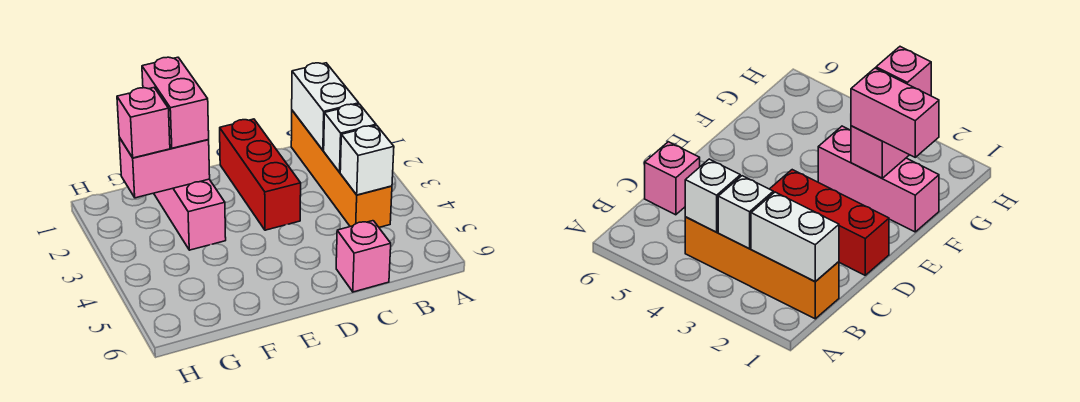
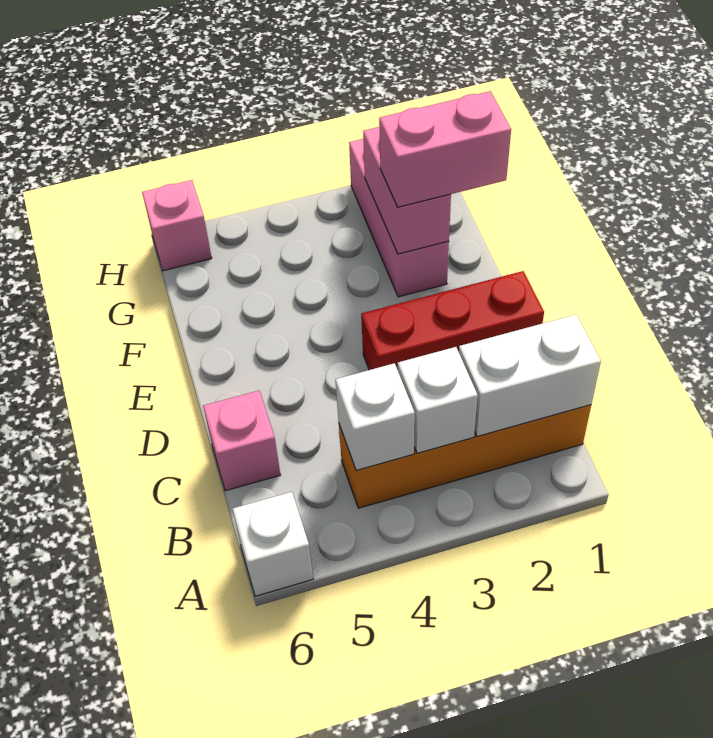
none -> white brick A6 level 1
pink brick F1:F3 level 1 -> pink brick F2:H2 level 1
pink brick G2 level 3 -> pink brick H6 level 1

